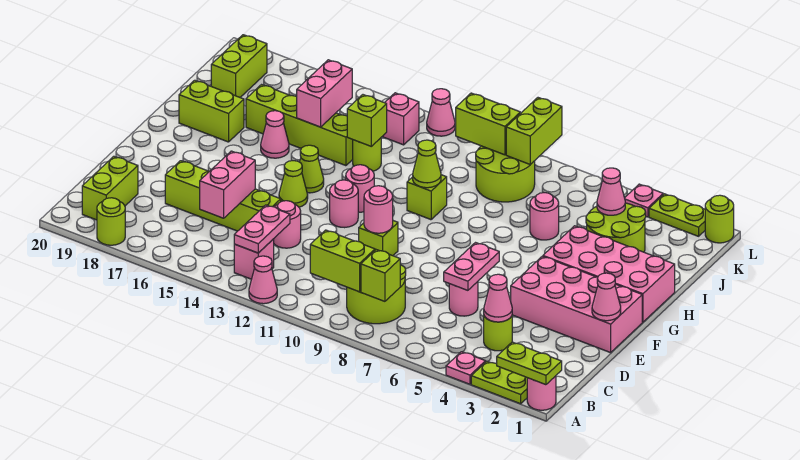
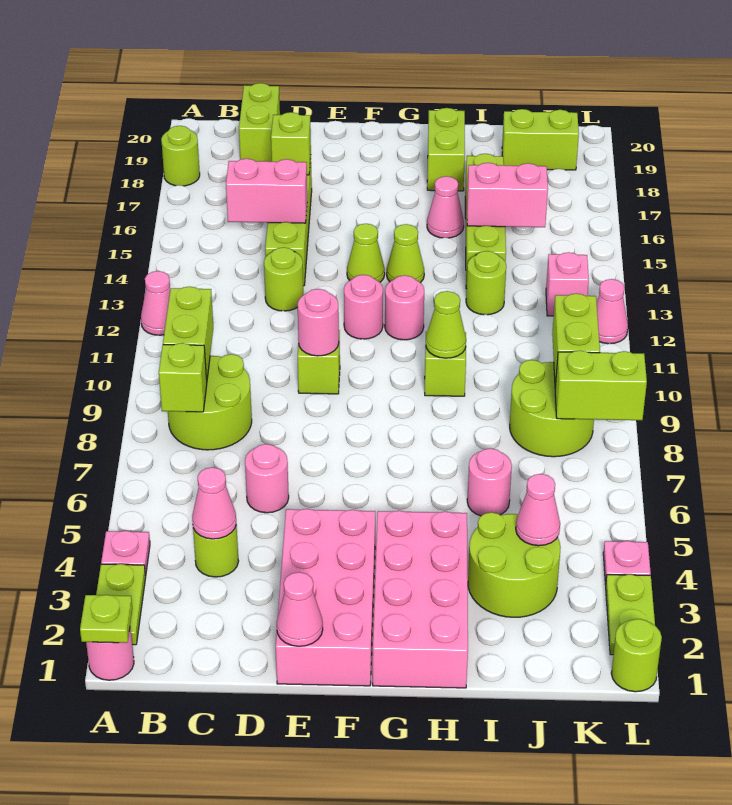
lime plate A1:A2 level 2 -> lime plate A1 level 2
pink brick B13 level 1 -> none
pink plate B13:C13 level 2 -> none
lime brick B19:C19 level 1 -> lime brick C19:C20 level 1
pink plate D6:E6 level 2 -> none
pink round brick D13 level 1 -> lime round brick D13 level 1
lime brick I13 level 2 -> lime brick D17 level 2

